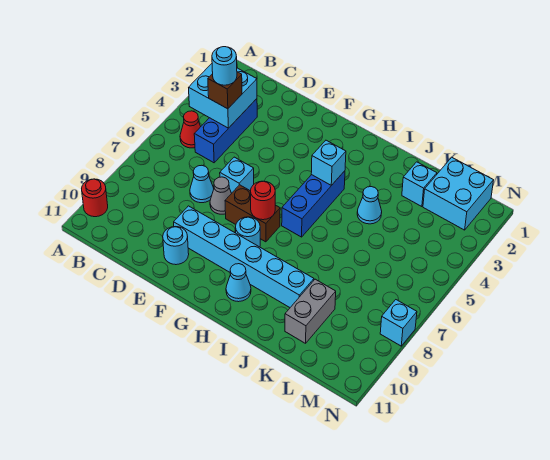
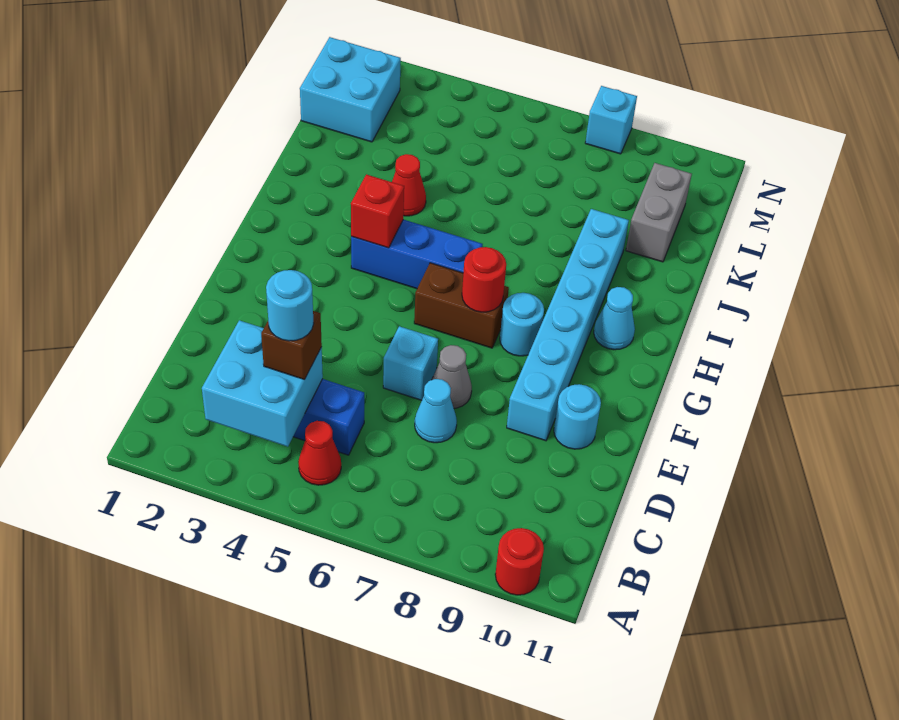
brown brick F7:G7 level 1 -> brown brick G6:G7 level 1
cyan brick H4 level 2 -> red brick H4 level 2
cyan cone J4 level 1 -> red cone J4 level 1
cyan brick K2 level 1 -> none
grey brick K9:K10 level 1 -> grey brick K10:L10 level 1

